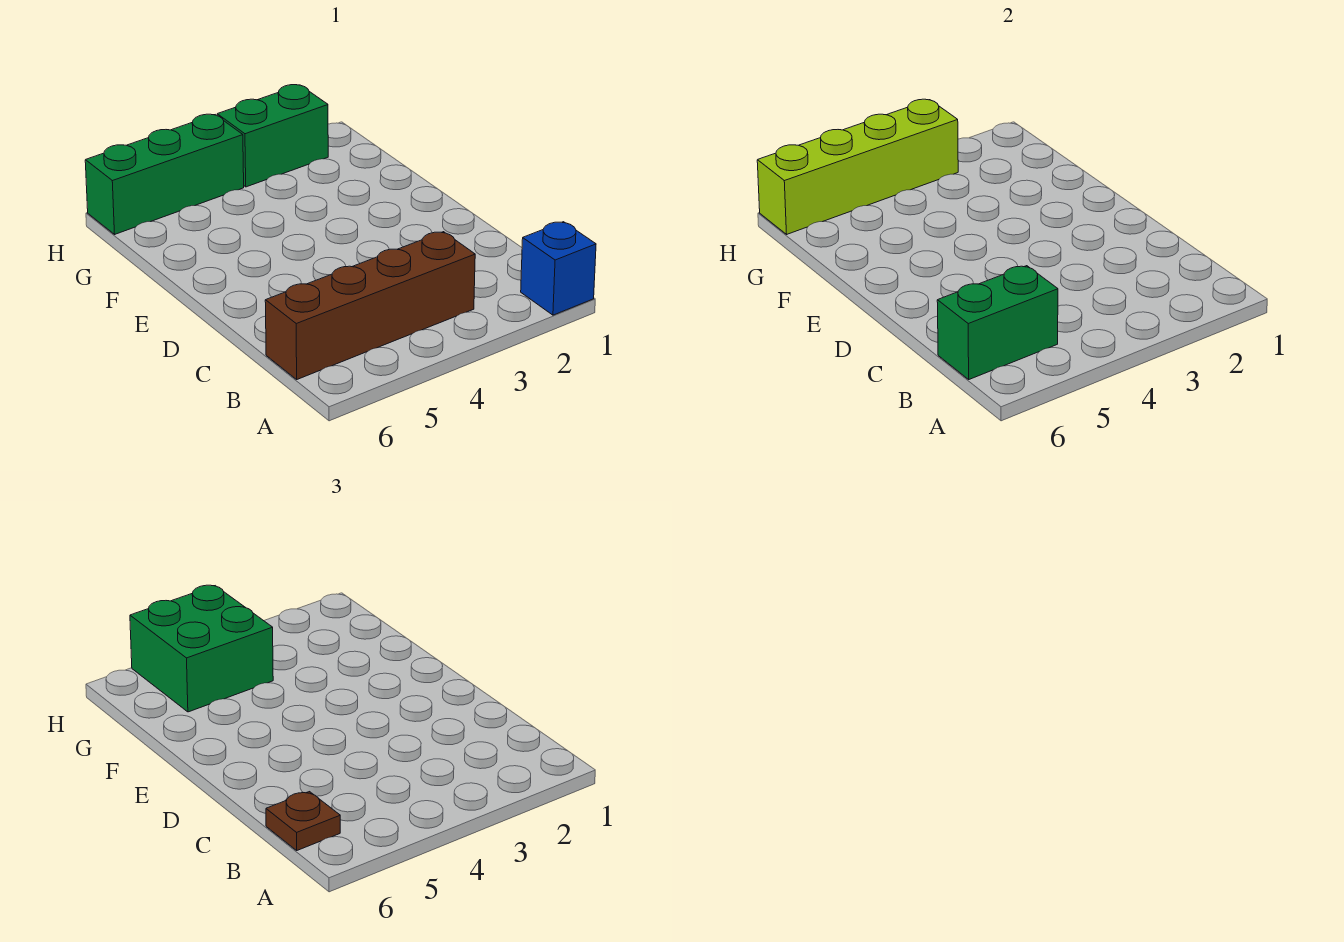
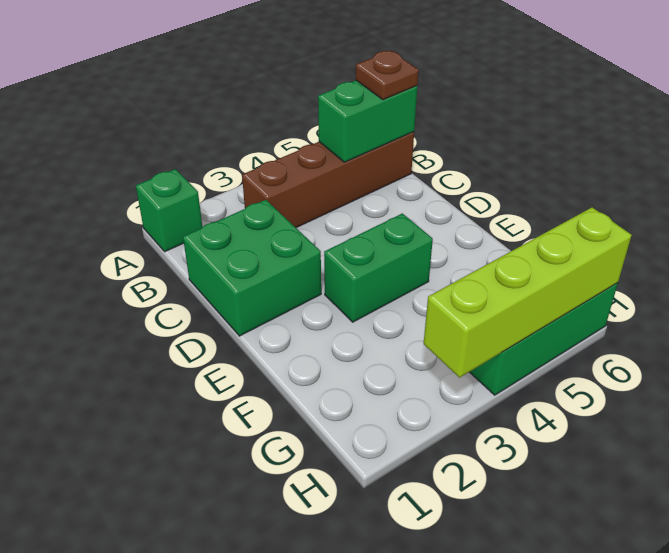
blue brick A1 level 1 -> green brick A1 level 1
green brick G4:H5 level 3 -> green brick C1:D2 level 1
green brick H2:H3 level 1 -> green brick E3:E4 level 1

